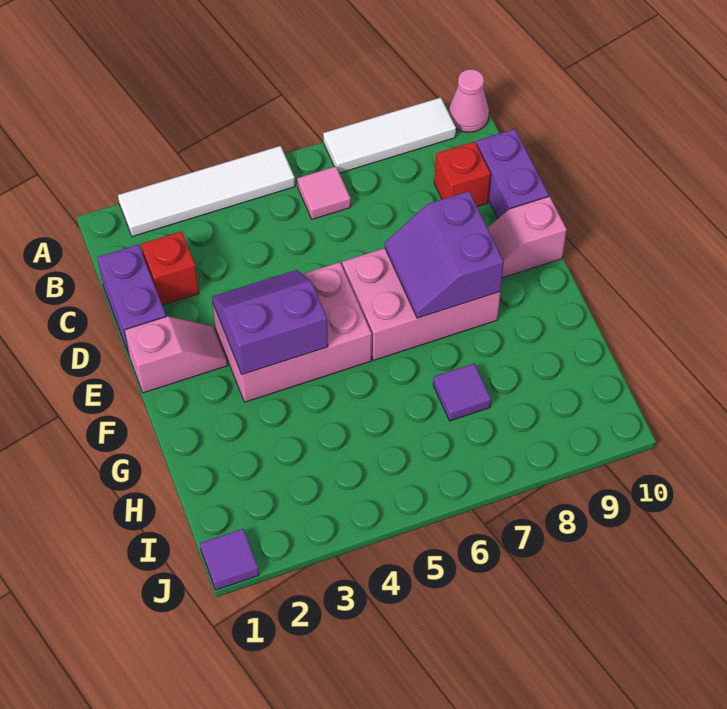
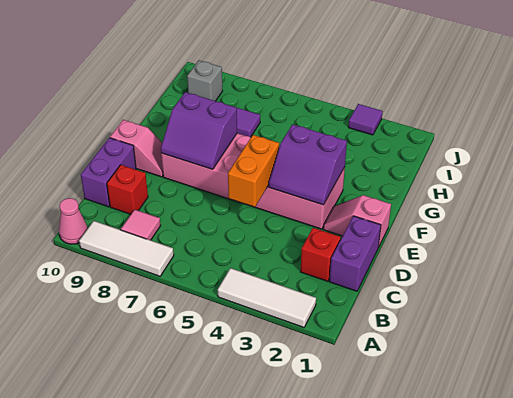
white tile A2:A5 level 1 -> white tile A2:A4 level 1
pink tile B6 level 1 -> pink tile B8 level 1
none -> orange brick D5:E5 level 2
purple slope E7:F8 level 2 top 8 -> purple slope E7:F8 level 2 top F
none -> grey brick I9 level 1
purple tile J1 level 1 -> purple tile J3 level 1

